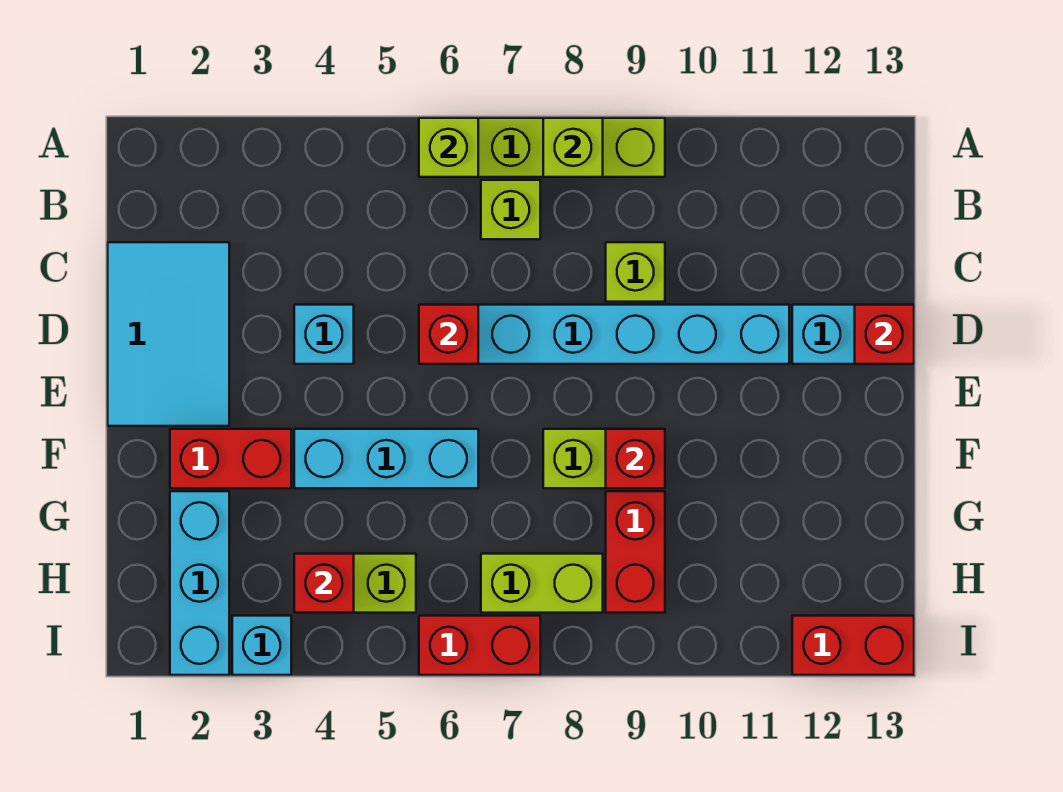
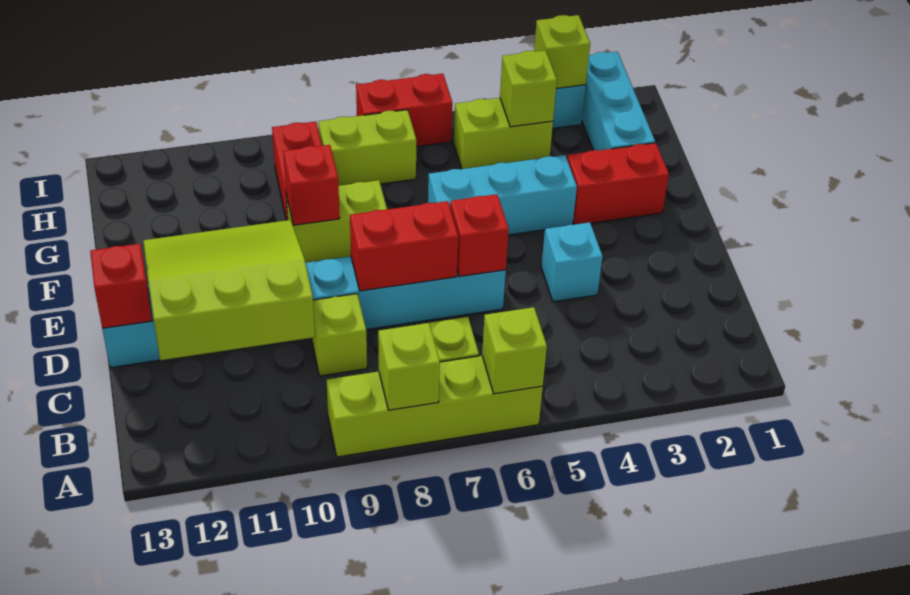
cyan tile C1:E2 level 1 -> none
none -> lime slope C10:E12 level 2 top C
red brick H4 level 2 -> lime brick H4 level 2
none -> lime brick I3 level 2
red brick I12:I13 level 1 -> red brick D7:D8 level 2

